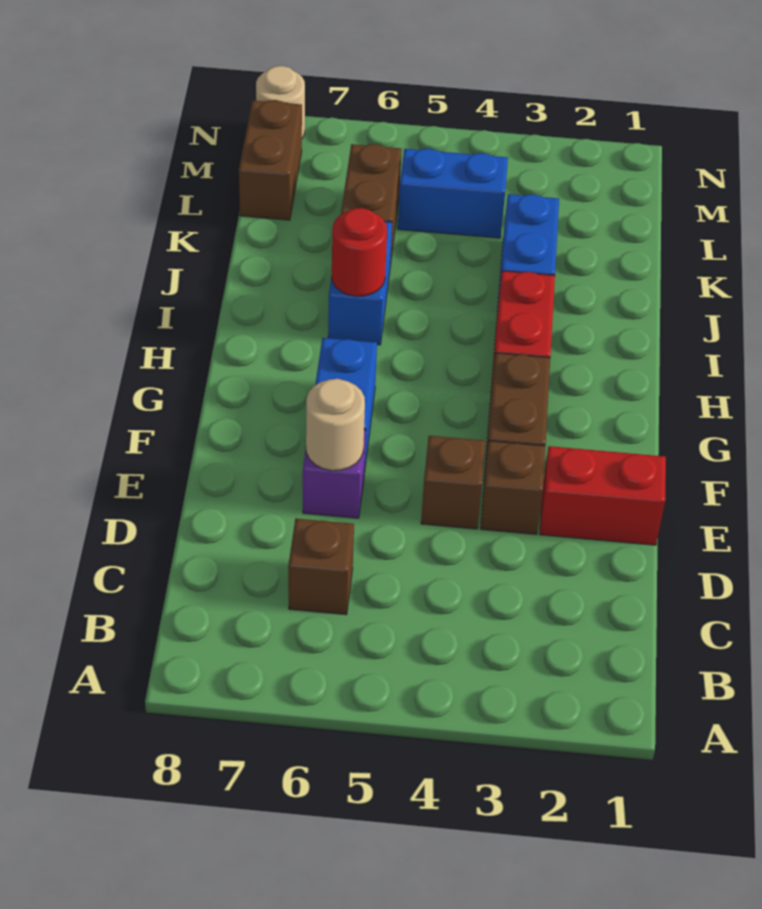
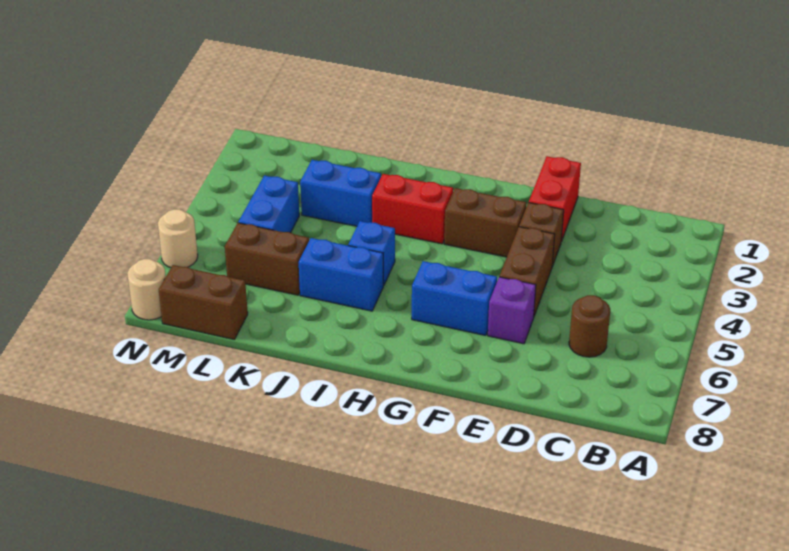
brown brick C6 level 1 -> brown round brick C6 level 1
brown brick E4 level 1 -> brown brick E4:E5 level 1
tan round brick E6 level 2 -> tan round brick N6 level 1
none -> blue brick I5 level 1
red round brick I6 level 2 -> none

